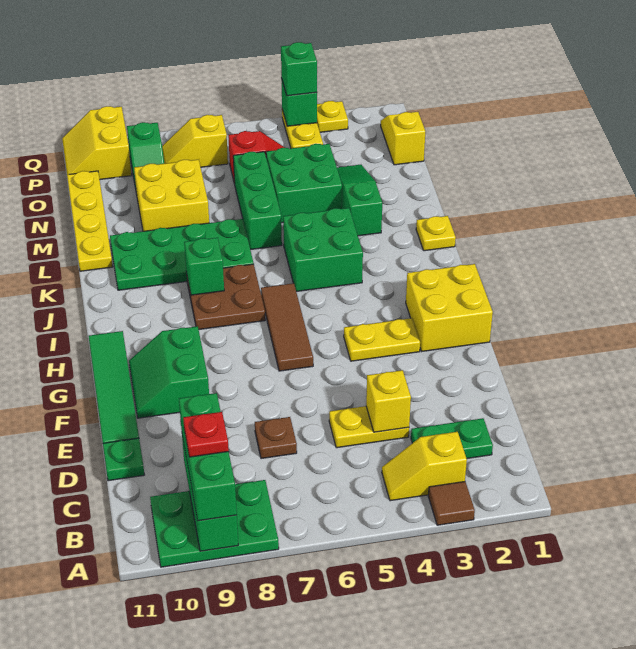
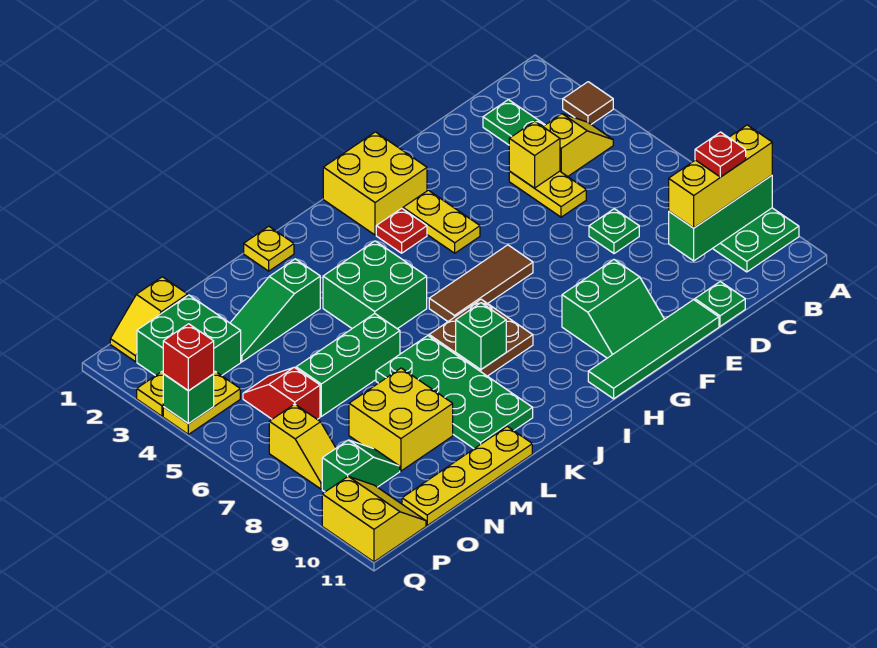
green brick A9:C9 level 3 -> yellow brick A9:C9 level 3
yellow slope B3:B4 level 1 top 3 -> yellow slope B4:C4 level 1 top C
brown plate D7 level 1 -> green plate D7 level 1
none -> red plate H3 level 1
green brick M4:N5 level 1 -> green brick O2:P3 level 1
yellow slope P10:Q11 level 1 top 10 -> yellow slope P10:Q11 level 1 top Q
green brick Q4 level 3 -> red brick Q4 level 3

